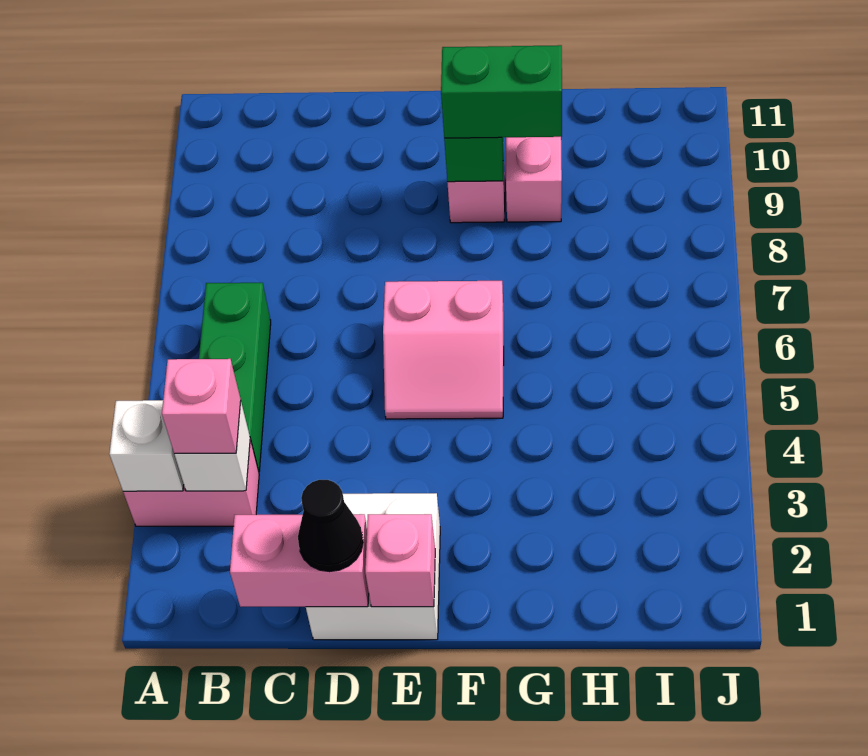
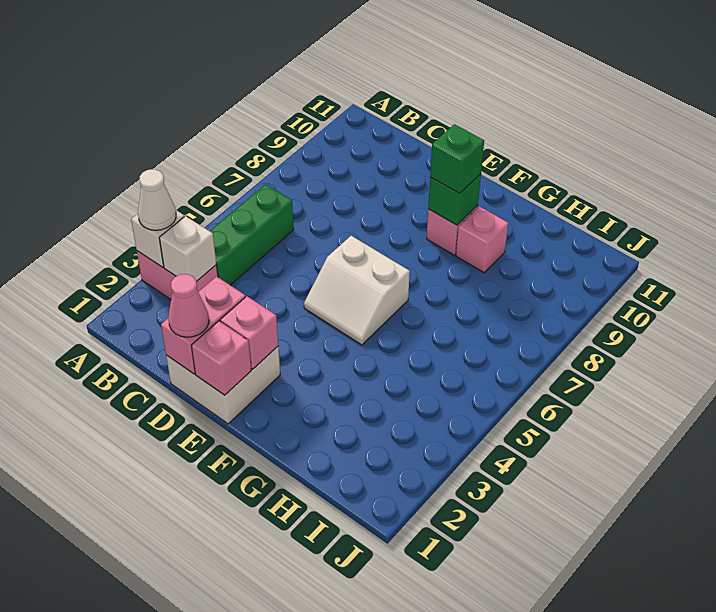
none -> white cone A3 level 3
pink brick B3 level 3 -> pink brick E2 level 2
pink brick C1:D1 level 2 -> pink brick D1:D2 level 2
black cone D1 level 3 -> pink cone D1 level 3
pink slope E5:F6 level 1 top 6 -> white slope E5:F6 level 1 top 6
green brick F9:G9 level 3 -> green brick F9 level 3

